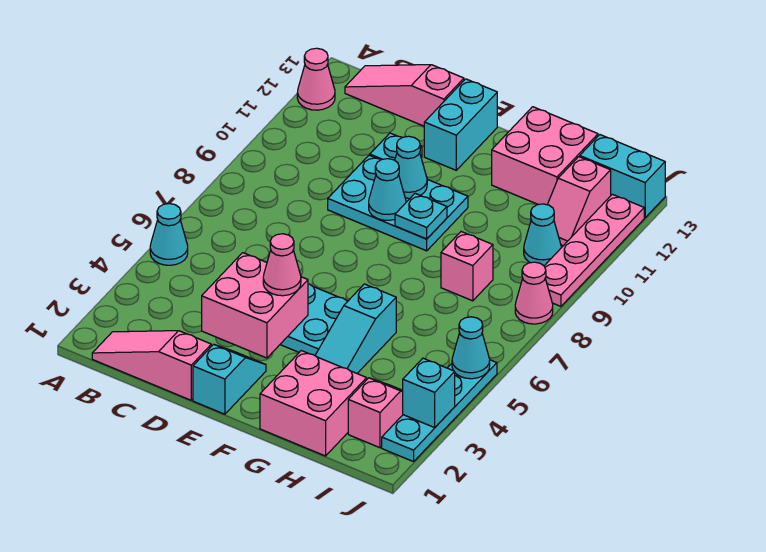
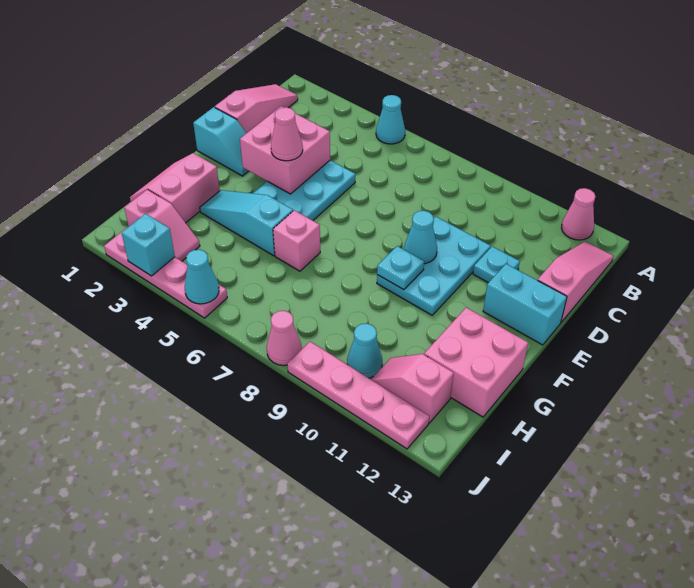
cyan cone E10 level 2 -> none
pink brick G1:H2 level 1 -> pink slope G1:H2 level 1 top 2
pink brick H8 level 1 -> pink brick G6 level 1
cyan brick I13:J13 level 1 -> none
cyan plate J2:J5 level 1 -> pink plate J2:J5 level 1

